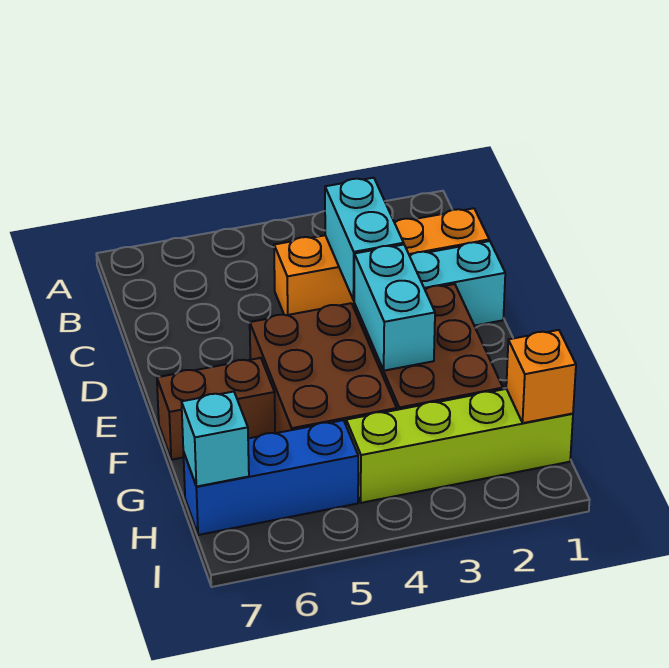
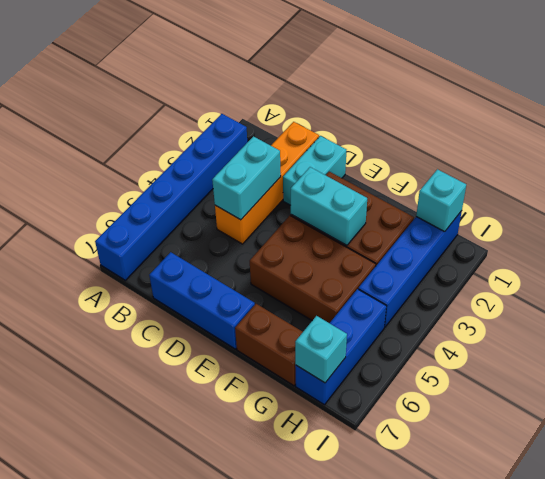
none -> blue brick A2:A7 level 1
cyan brick C3:D3 level 2 -> cyan brick C3:C4 level 2
none -> blue brick C7:E7 level 1
brown brick F6:F7 level 1 -> brown brick F7:G7 level 1
lime brick H1:H4 level 1 -> blue brick H1:H4 level 1
orange brick H1 level 2 -> cyan brick H1 level 2

